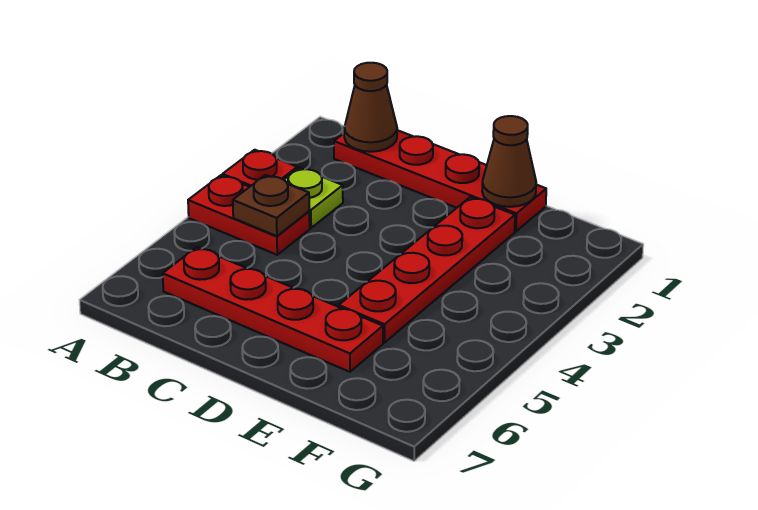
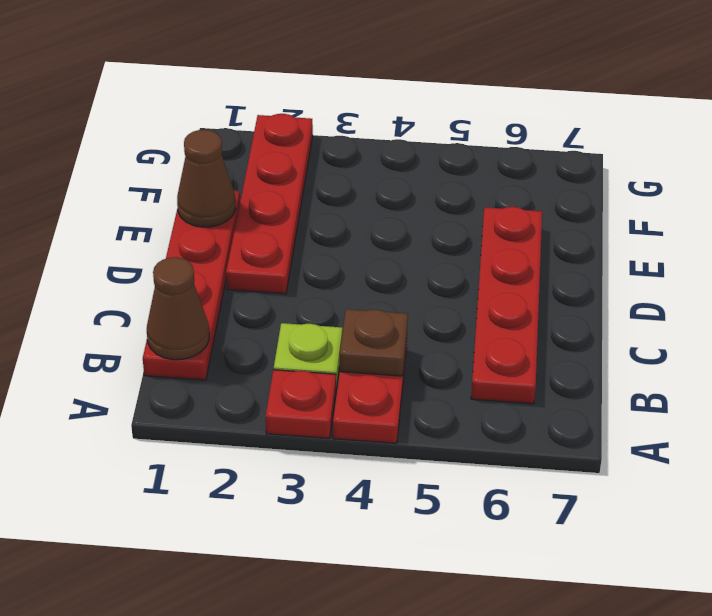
red plate E2:E5 level 1 -> red plate D2:G2 level 1

